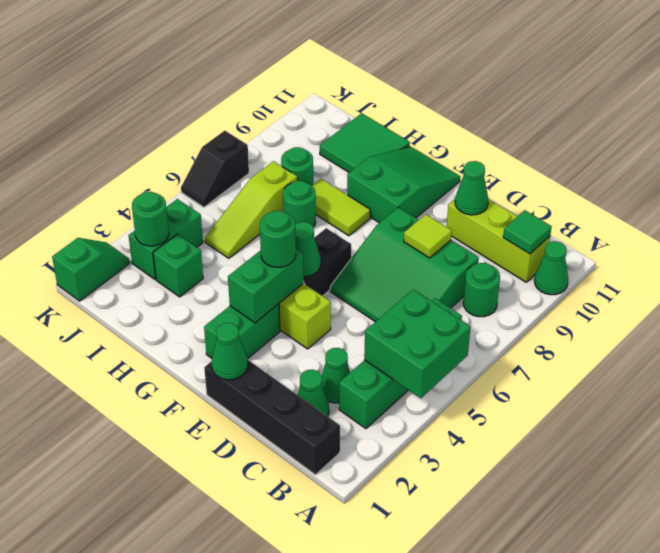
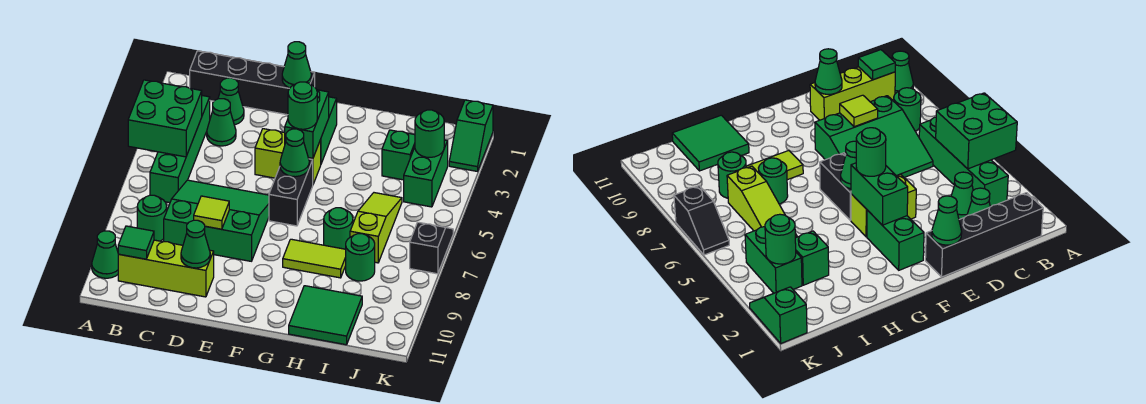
green slope F9:G11 level 1 top 9 -> none

